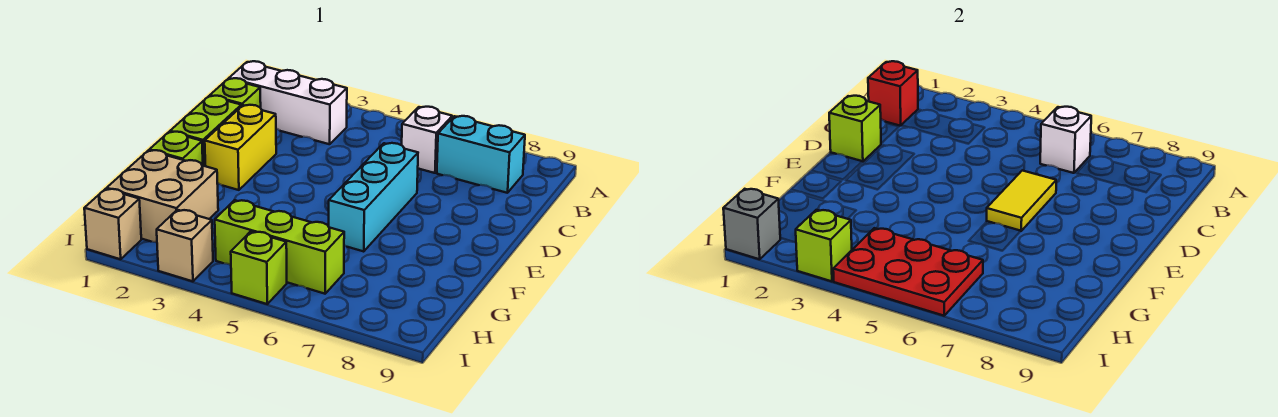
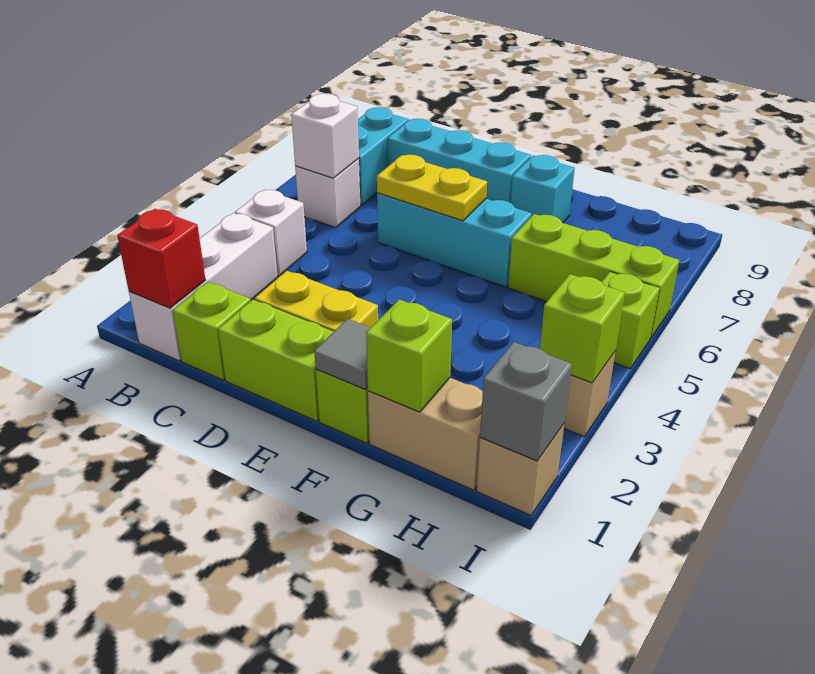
none -> white brick B4 level 1
none -> cyan brick C8:E8 level 1
lime brick D1 level 2 -> lime brick G1 level 2
yellow tile D6:E6 level 2 -> yellow plate D6:E6 level 2
none -> grey tile F1 level 2
none -> cyan brick F8 level 1
tan brick G1:H2 level 1 -> tan brick G1:H1 level 1
lime brick H4:H6 level 1 -> lime brick G6:I6 level 1
red plate H4:I6 level 2 -> none

